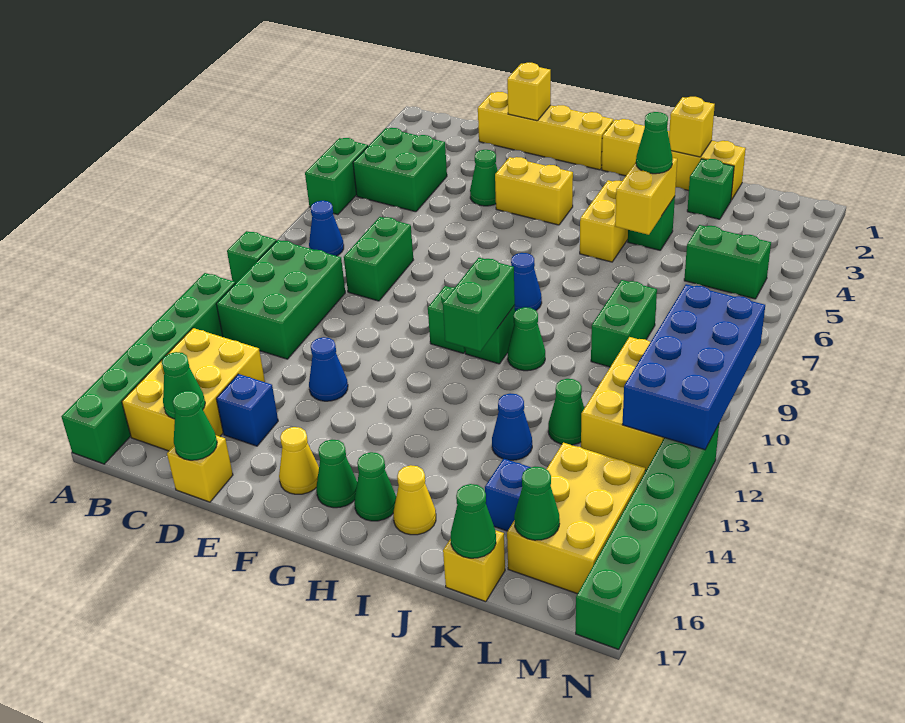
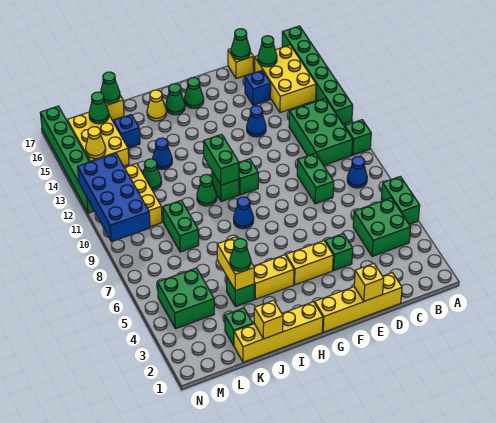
green cone E4 level 1 -> green brick E4 level 1
yellow cone F16 level 1 -> yellow cone M14 level 2
yellow brick I4:I5 level 1 -> yellow brick H4:I4 level 1
green brick L5:M5 level 1 -> green brick L4:M5 level 1

